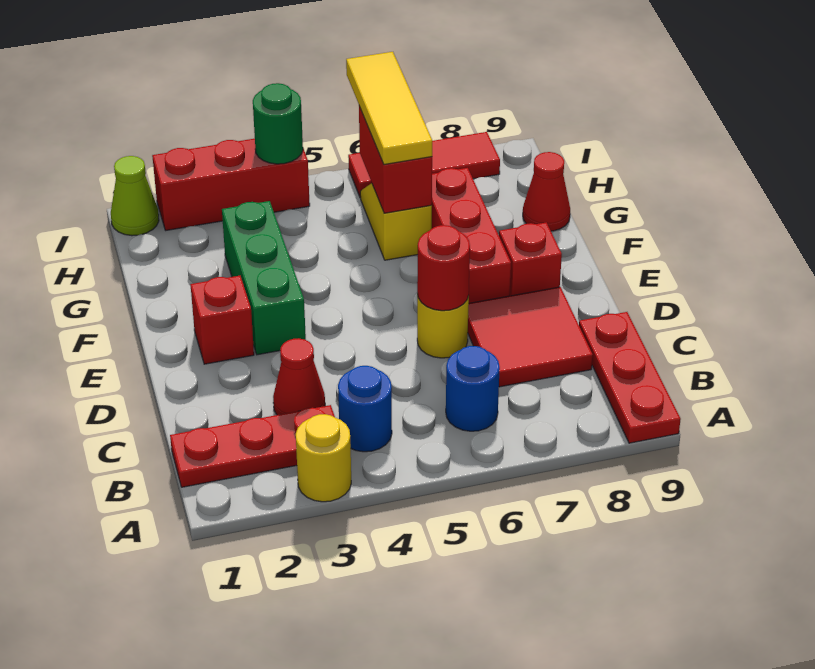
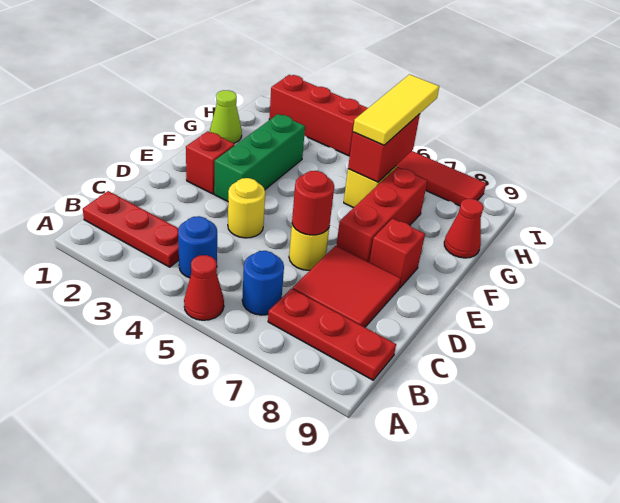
yellow round brick A3 level 1 -> yellow round brick D4 level 1
red plate A9:C9 level 1 -> red plate B7:B9 level 1
red cone C3 level 1 -> red cone A5 level 1
lime cone I1 level 1 -> lime cone G1 level 1
green round brick I4 level 2 -> none

